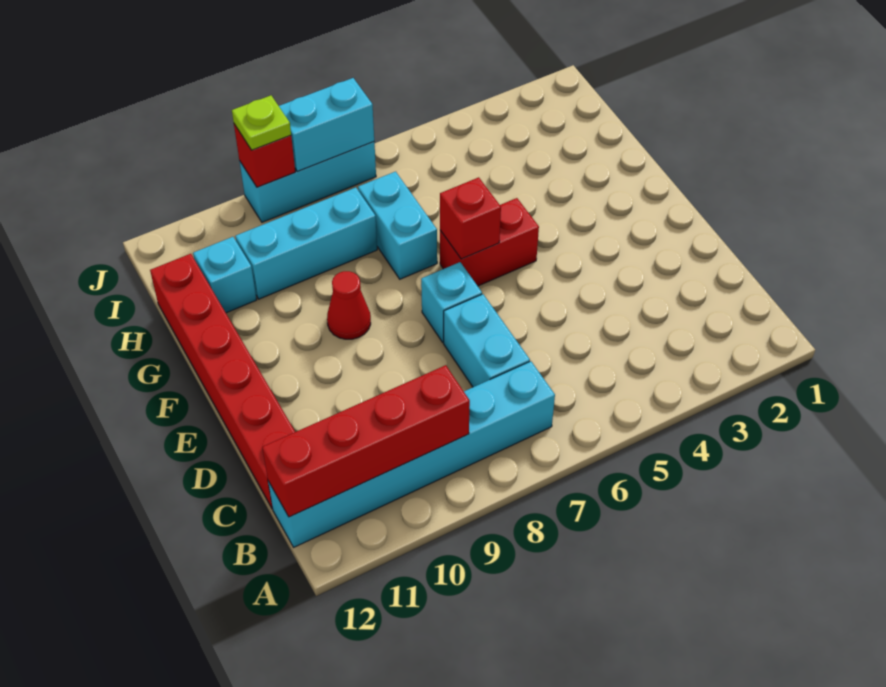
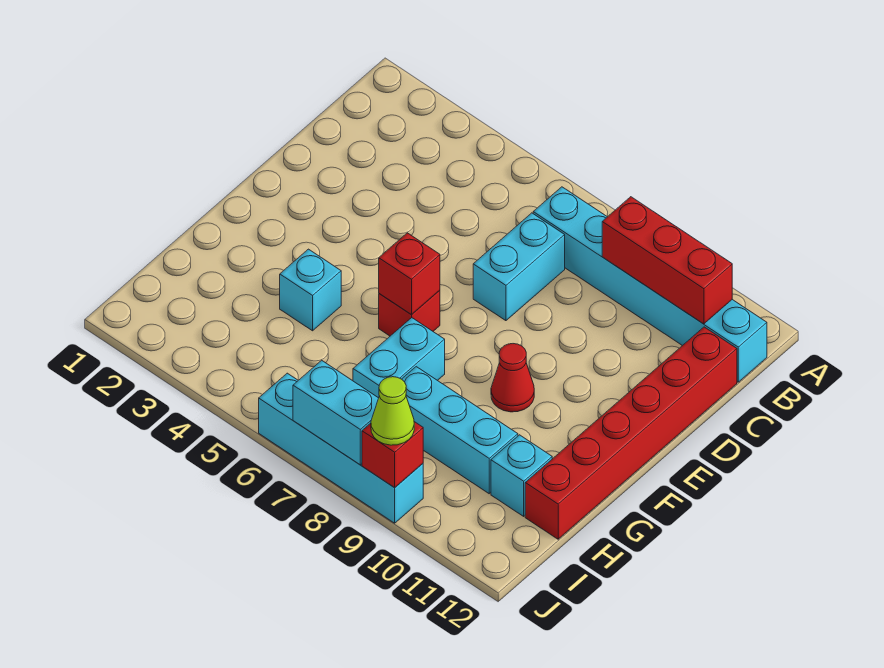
red brick B9:B12 level 2 -> red brick B9:B11 level 2
cyan brick E7 level 1 -> cyan brick G4 level 1
red brick F5:F6 level 1 -> red brick F6 level 1
cyan brick J7:J9 level 1 -> cyan brick J6:J9 level 1
lime plate J9 level 3 -> lime cone J9 level 3

